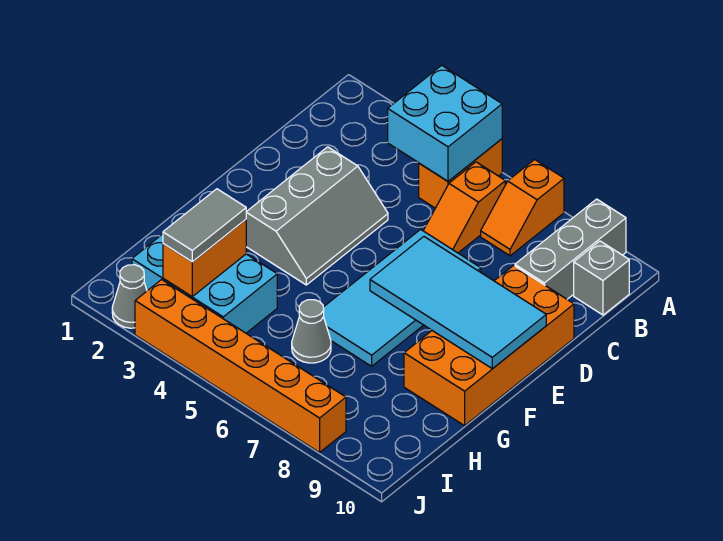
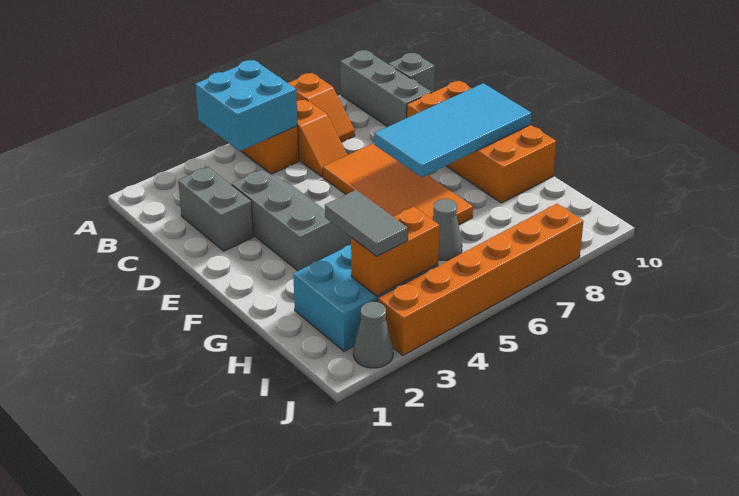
none -> grey brick C2:D2 level 1
cyan tile D6:G7 level 1 -> orange tile D6:G7 level 1
orange brick H3:I3 level 2 -> orange brick I3:I4 level 2

